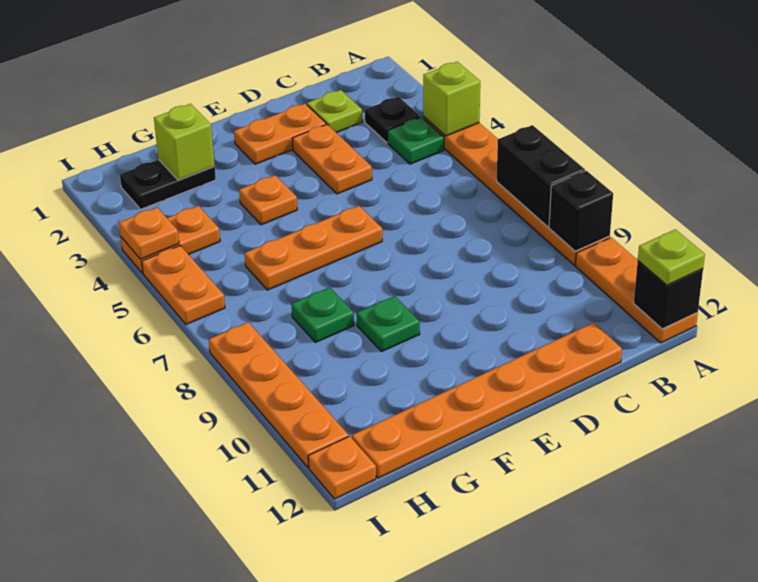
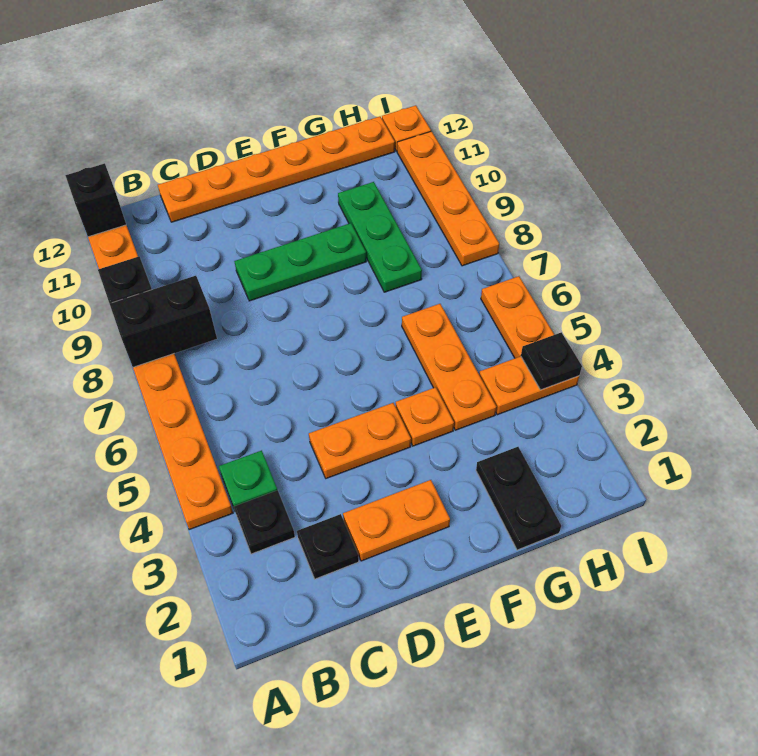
lime brick A4 level 2 -> none
black brick A7:A8 level 2 -> black brick A8:B8 level 2
lime plate A12 level 3 -> none
lime plate C2 level 1 -> black plate C2 level 1
orange plate D3:D4 level 1 -> orange plate D4:E4 level 1
orange plate E6:G6 level 1 -> orange plate G4:G6 level 1
green plate F9 level 1 -> green plate D9:F9 level 1
black plate G2:H2 level 1 -> black plate G1:G2 level 1
lime brick G2 level 2 -> none
green plate G8 level 1 -> green plate G8:G10 level 1
orange plate I4 level 2 -> black plate I4 level 2

